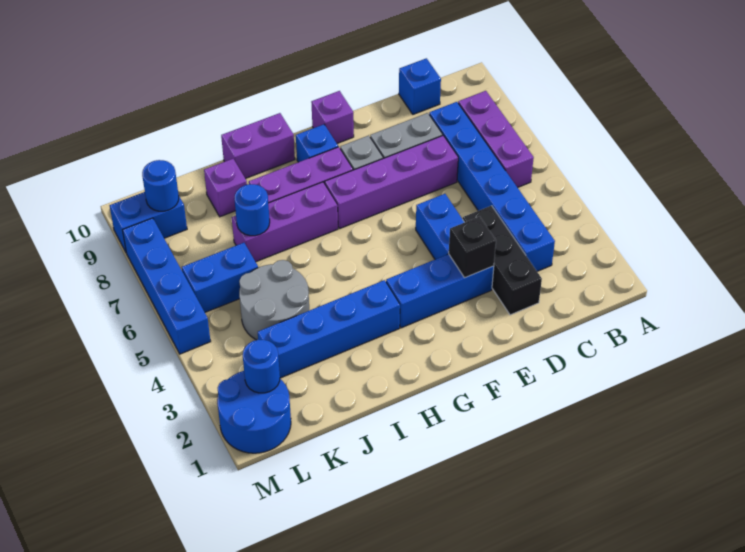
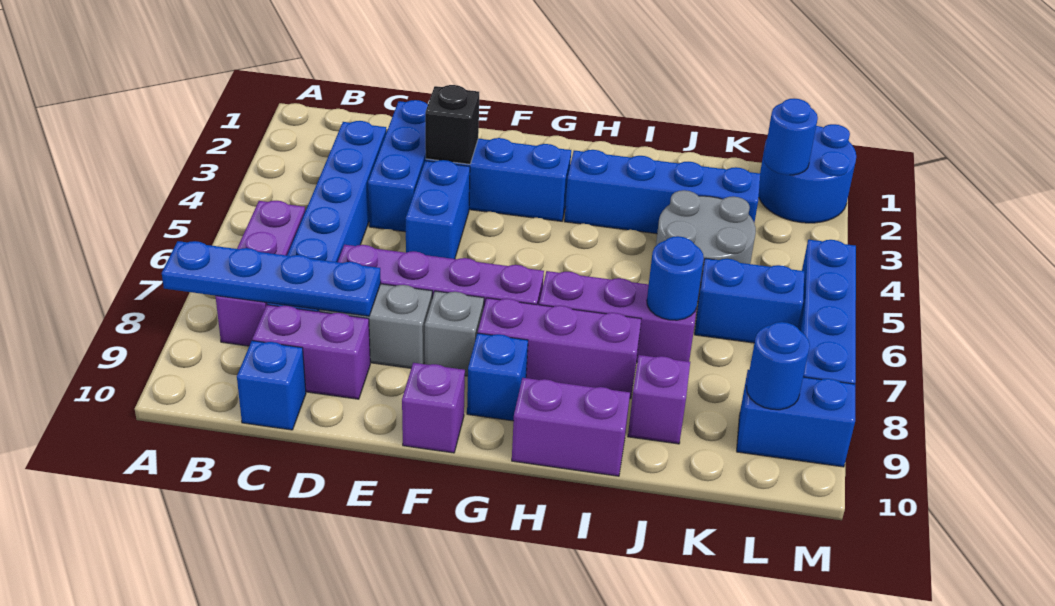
none -> blue plate A8:D8 level 2
none -> purple brick C9:D9 level 1
black brick D2:D4 level 1 -> blue brick D2:D4 level 1

